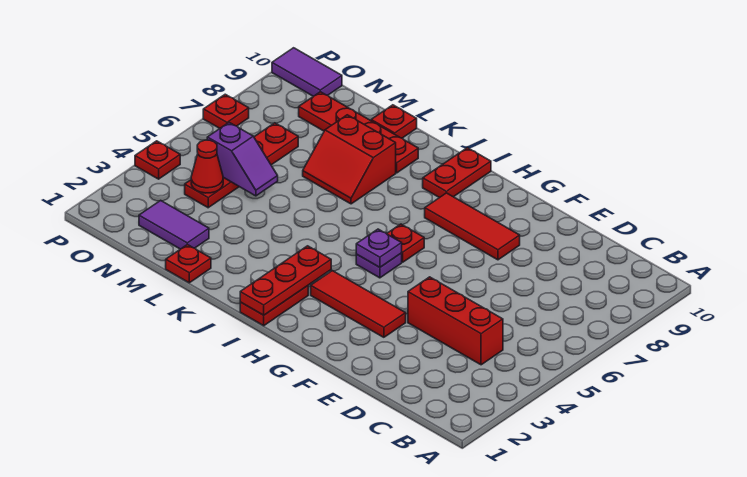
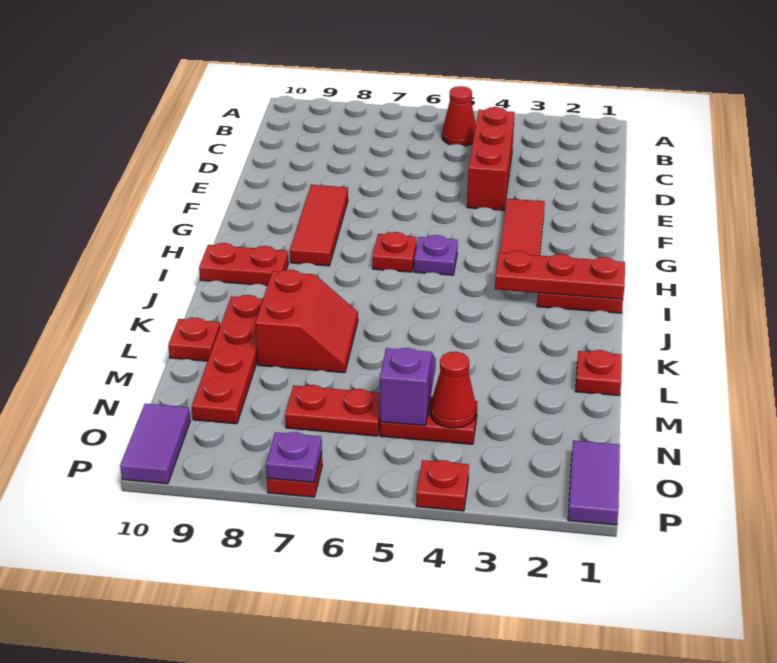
none -> red cone B5 level 1
purple plate H5 level 2 -> purple plate P7 level 2
purple tile M2:N2 level 1 -> purple tile O1:P1 level 1

